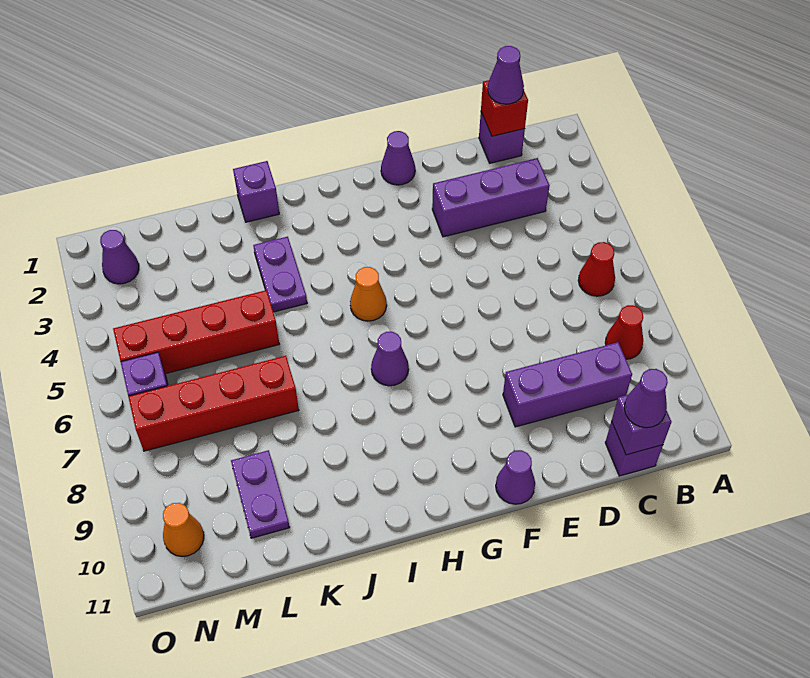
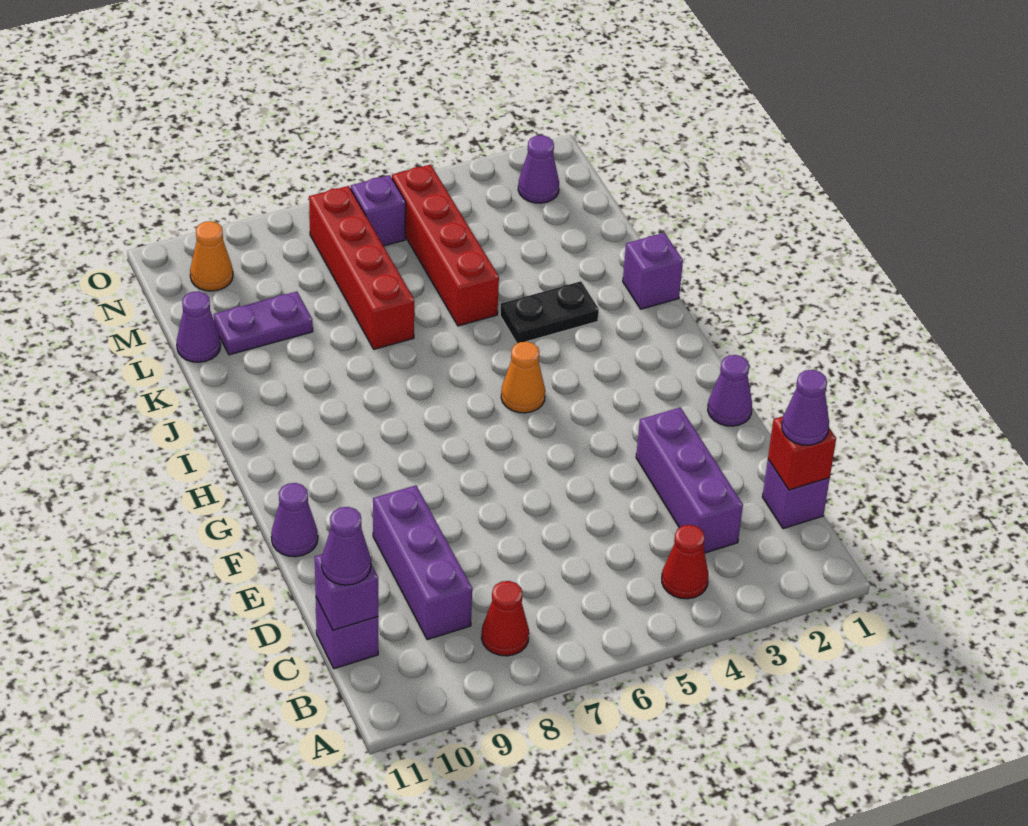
red cone B6 level 1 -> red cone B4 level 1
purple cone H7 level 1 -> purple cone L11 level 1
purple plate J3:J4 level 1 -> black plate J3:J4 level 1

